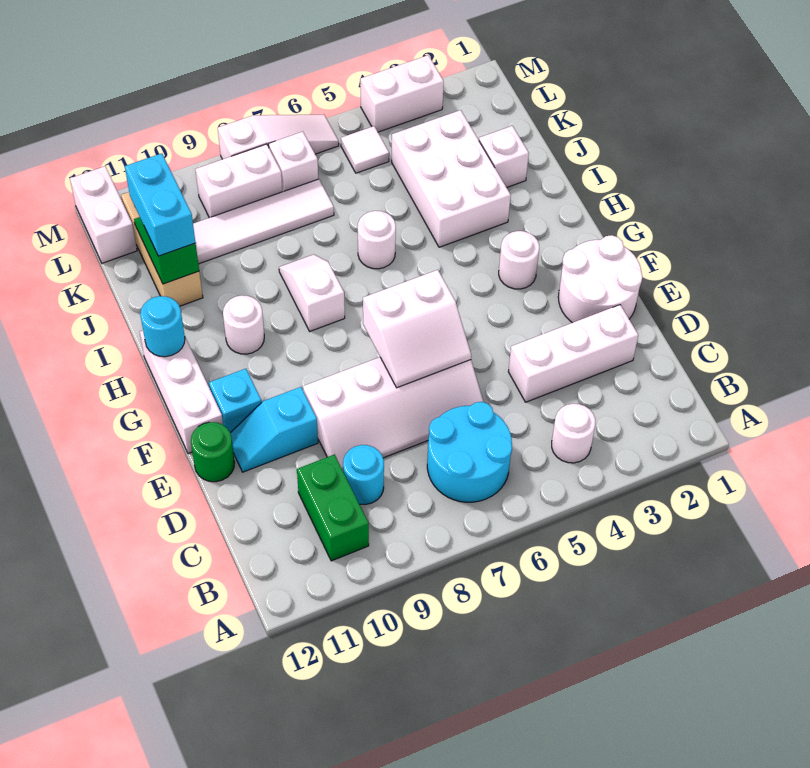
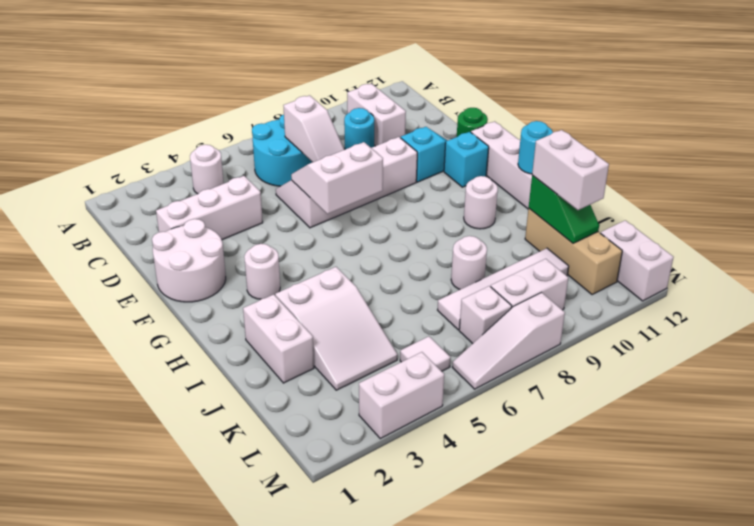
green brick B10:C10 level 1 -> white brick B10:C10 level 1
white slope H8:I8 level 1 top H -> white slope C7:D7 level 2 top C
white brick I3:K4 level 1 -> white slope I3:K4 level 1 top I
white round brick I6 level 1 -> white round brick J8 level 1
white brick J2 level 1 -> white brick I2:J2 level 1
cyan brick J11:K11 level 3 -> white brick J11:K11 level 3

